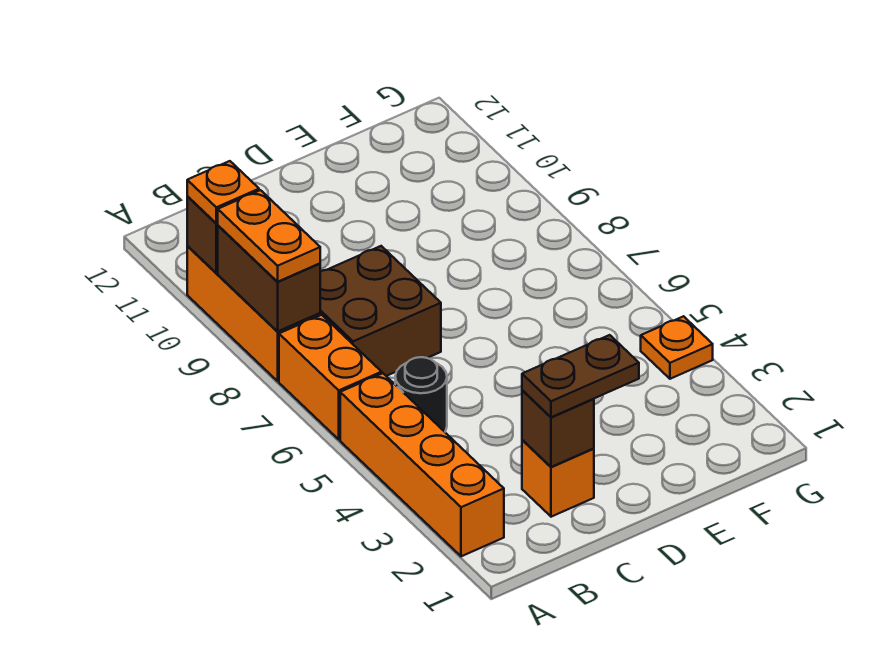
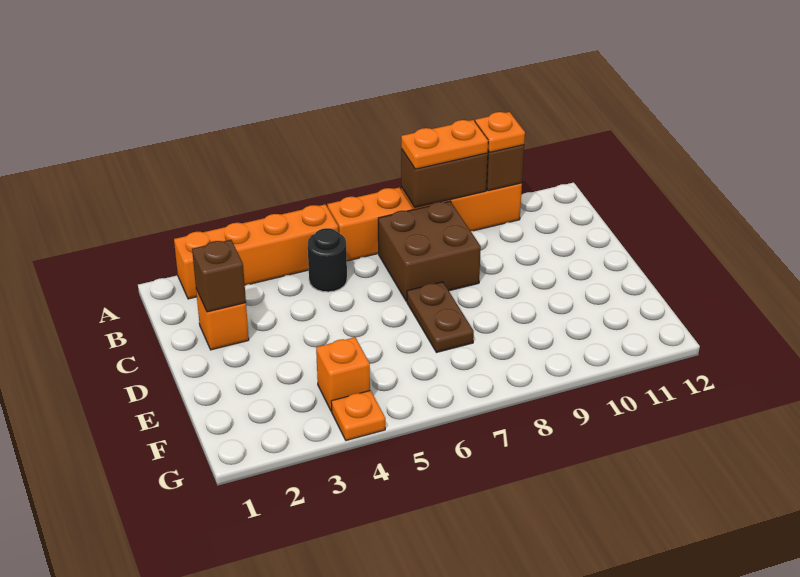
brown plate C2:D2 level 3 -> brown plate D7:E7 level 1
none -> orange brick F4 level 1

